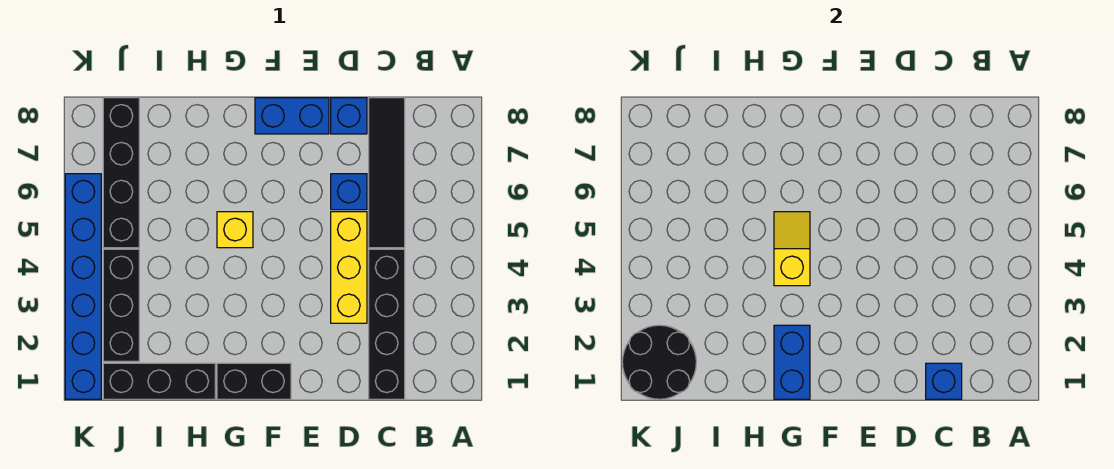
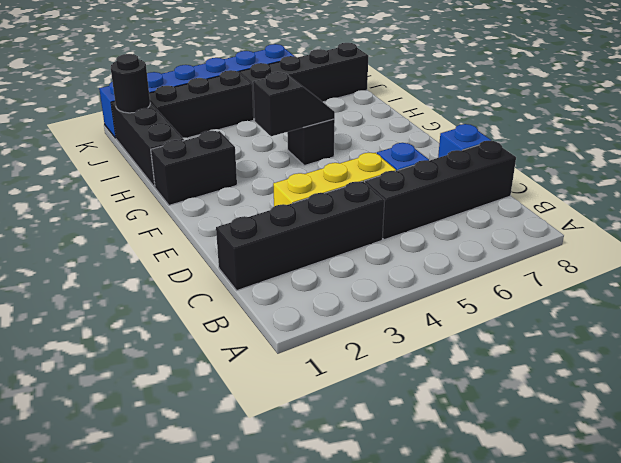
blue brick C1 level 2 -> none
black tile C5:C8 level 1 -> black brick C5:C8 level 1
blue brick E8:F8 level 1 -> none
black brick F1:G1 level 1 -> black brick G1:G2 level 1
blue brick G1:G2 level 2 -> none
yellow slope G4:G5 level 2 top 4 -> black slope G4:G5 level 2 top 4
yellow brick G5 level 1 -> black brick G5 level 1
black round brick J1:K2 level 2 -> black round brick J1 level 2

